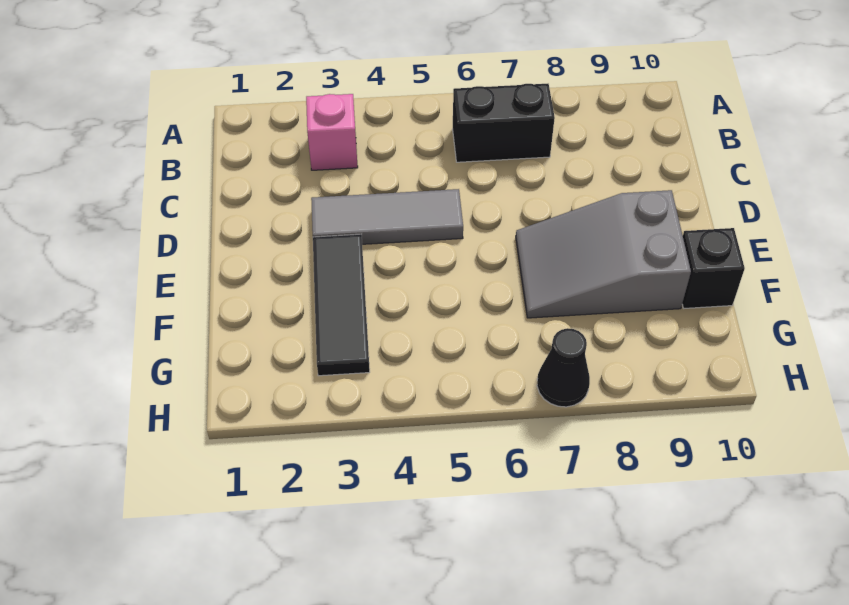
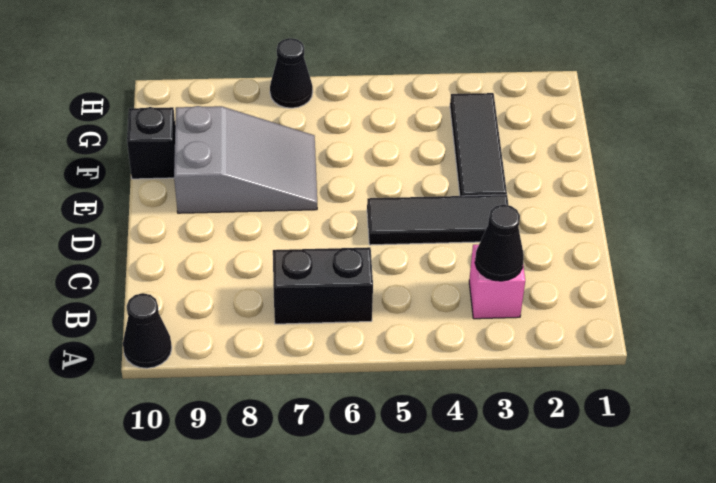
none -> black cone A10 level 1
none -> black cone B3 level 2
grey tile D3:D5 level 1 -> black tile D3:D5 level 1

